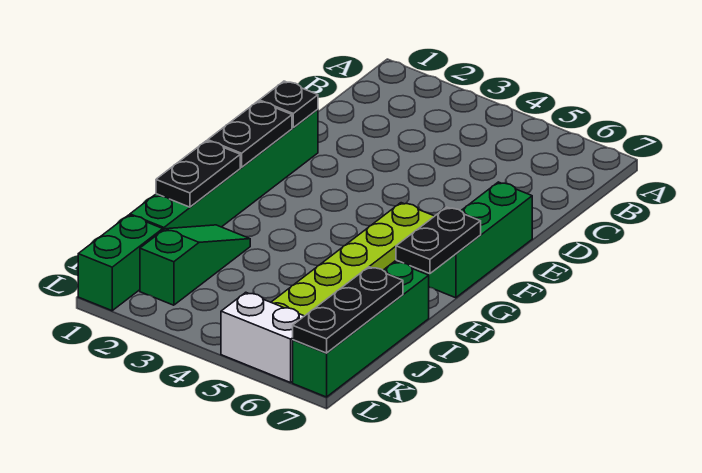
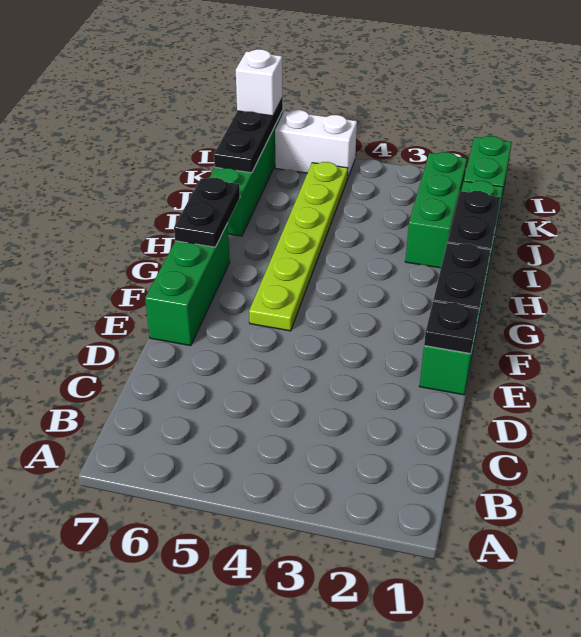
green slope I2:K2 level 1 top K -> green brick I2:K2 level 1
none -> white brick L7 level 3

